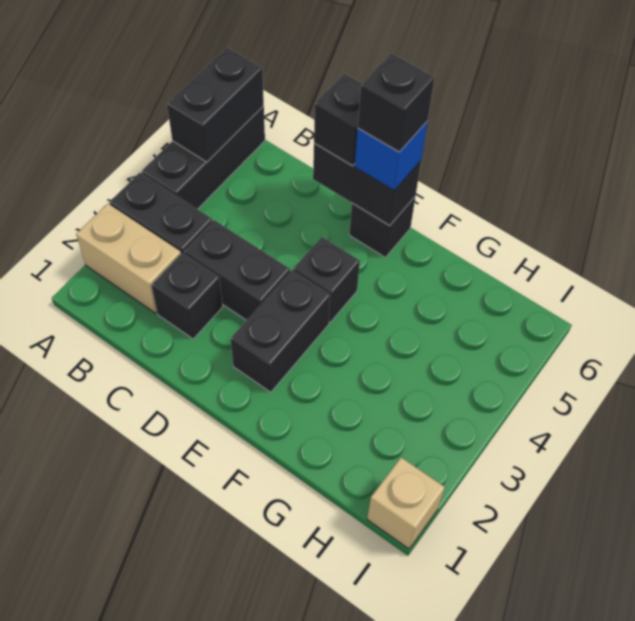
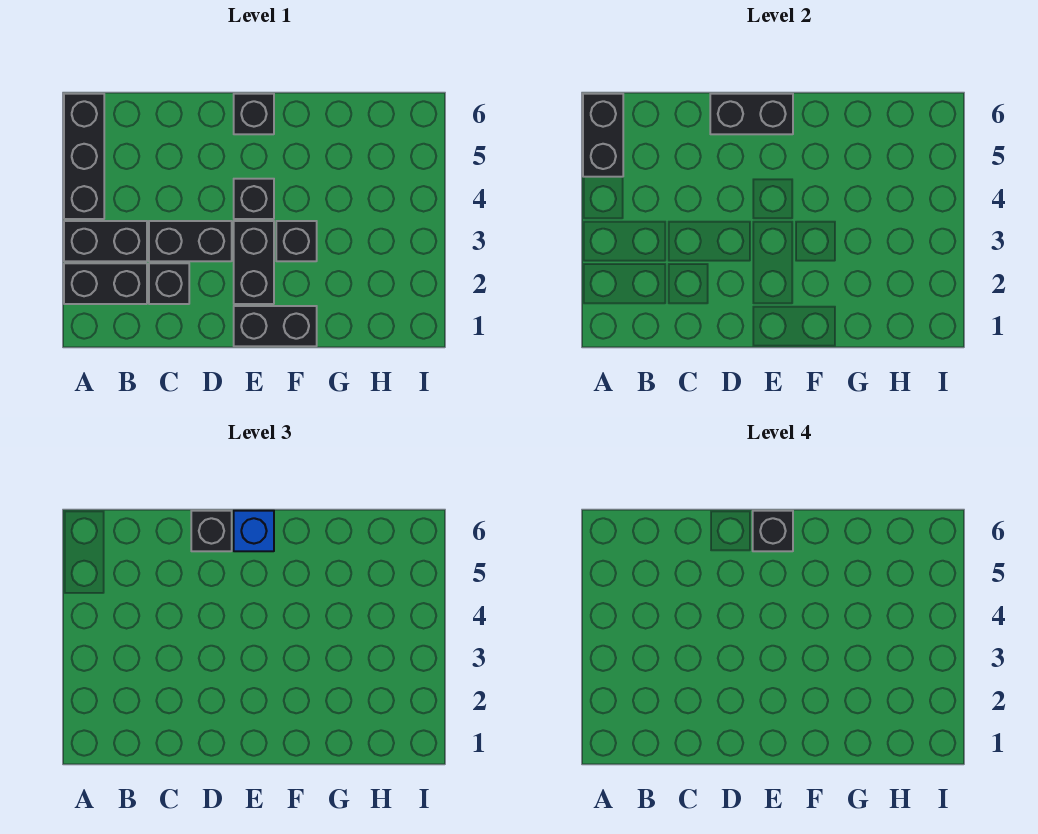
tan brick A2:B2 level 1 -> black brick A2:B2 level 1
none -> black brick E1:F1 level 1
none -> black brick F3 level 1
tan brick I1 level 1 -> none

